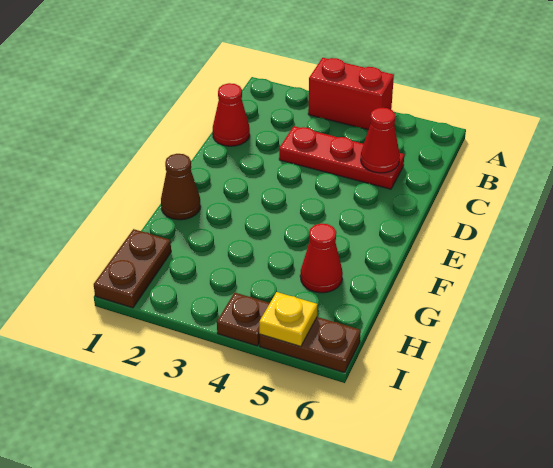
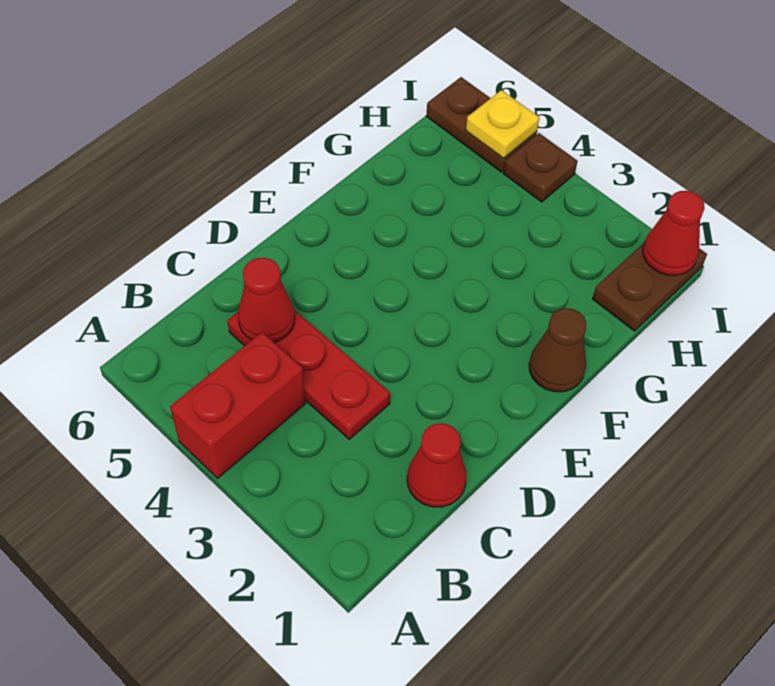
red brick A3:A4 level 1 -> red brick A4:B4 level 1
red cone G5 level 1 -> red cone I1 level 2

